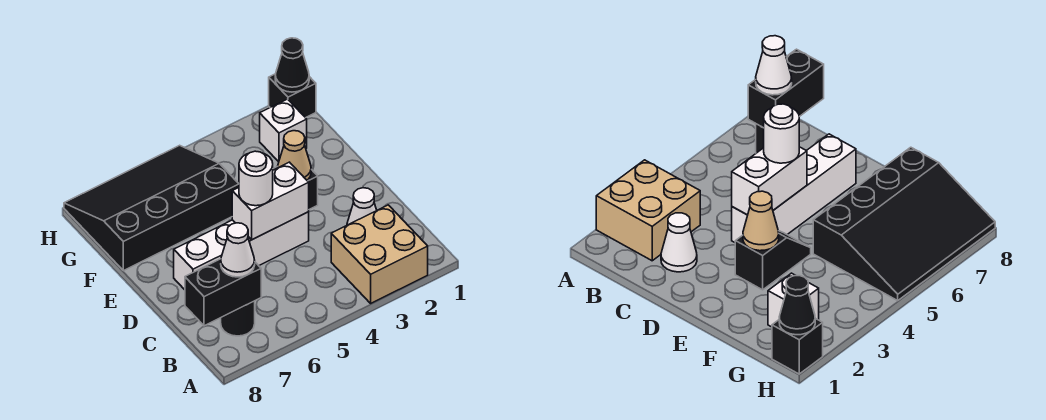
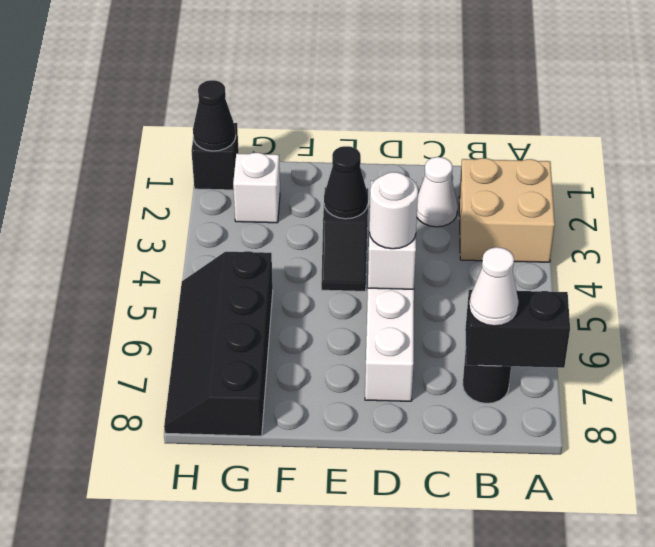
black brick B7:B8 level 2 -> black brick A7:B7 level 2
tan cone E3 level 2 -> black cone E3 level 2
black slope F5:H8 level 1 top F -> black slope G5:H8 level 1 top G

